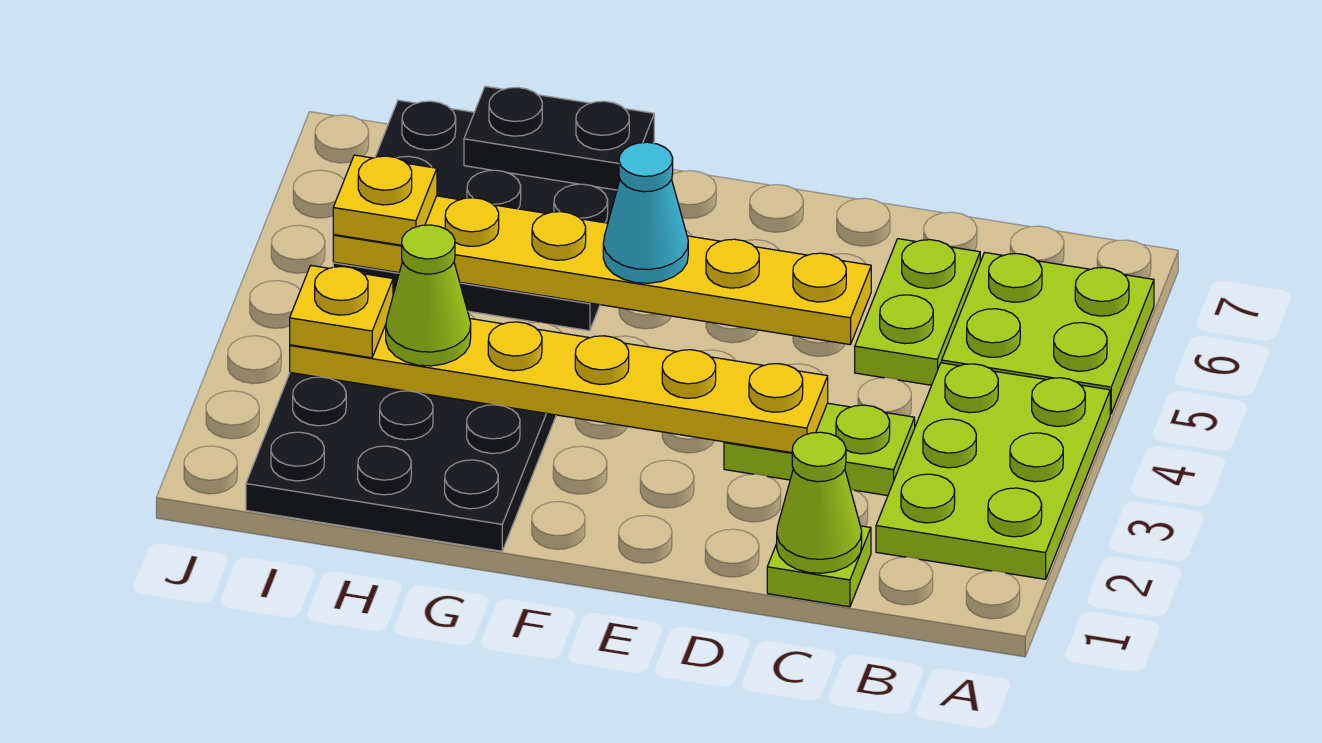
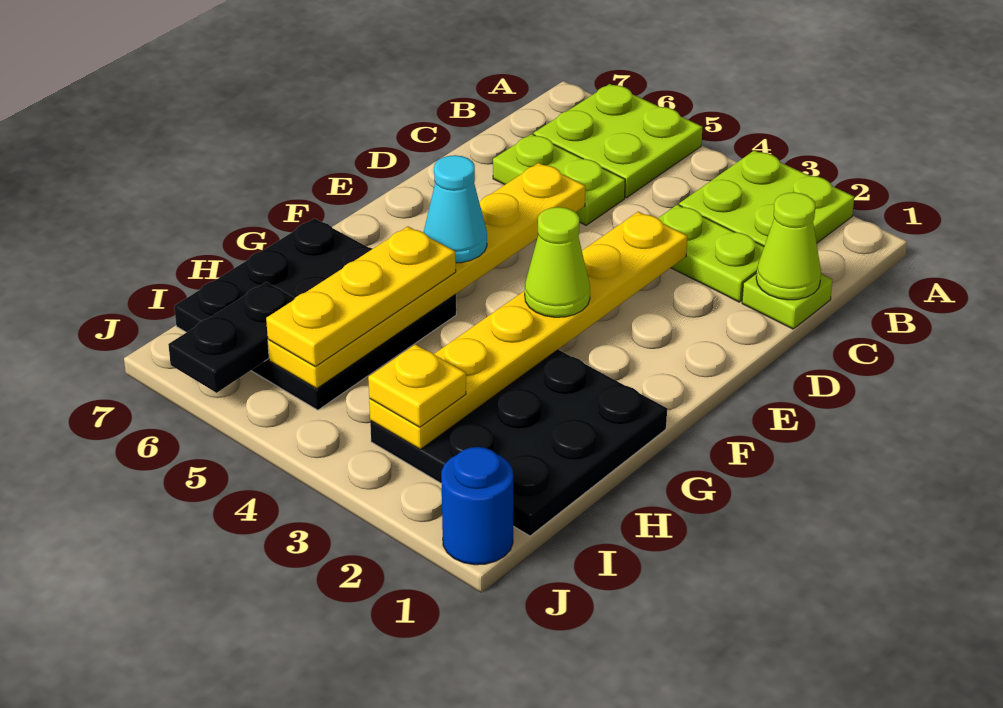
lime plate A2:B4 level 1 -> lime plate A2:B3 level 1
lime plate C3:D3 level 1 -> lime plate C2:C3 level 1
black plate G7:H7 level 2 -> black plate I6:J6 level 2
lime cone H3 level 3 -> lime cone F3 level 3
yellow plate I5 level 3 -> yellow plate G5:I5 level 3
none -> blue round brick J1 level 1

